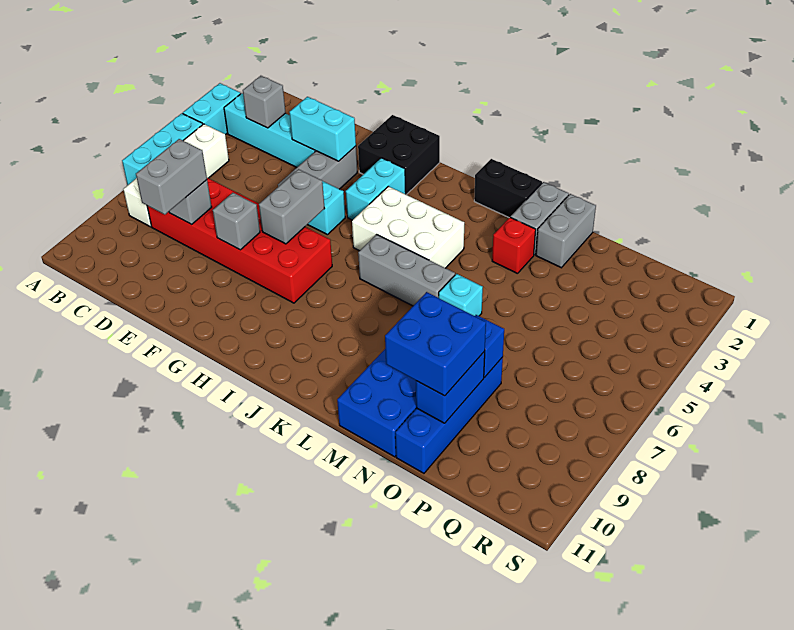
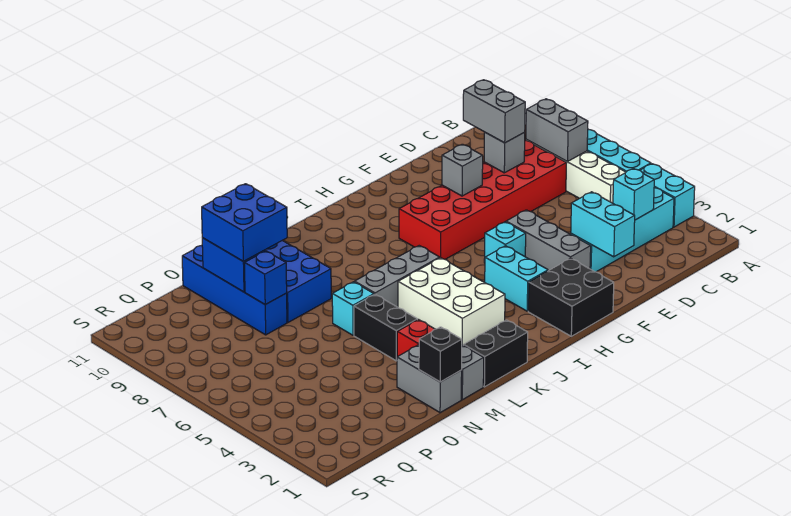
grey brick C3 level 2 -> cyan brick C3 level 2
cyan brick E3:F3 level 2 -> cyan brick E2:E3 level 2
grey brick G6:G7 level 2 -> grey brick B7:B8 level 2
white brick I4:K5 level 1 -> white brick J3:K5 level 1
none -> black brick M4:M5 level 1
none -> black brick N1 level 2

